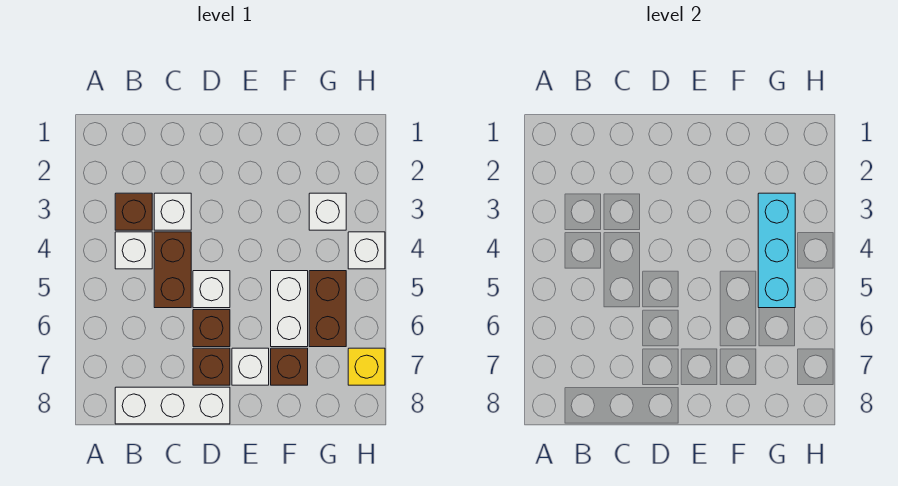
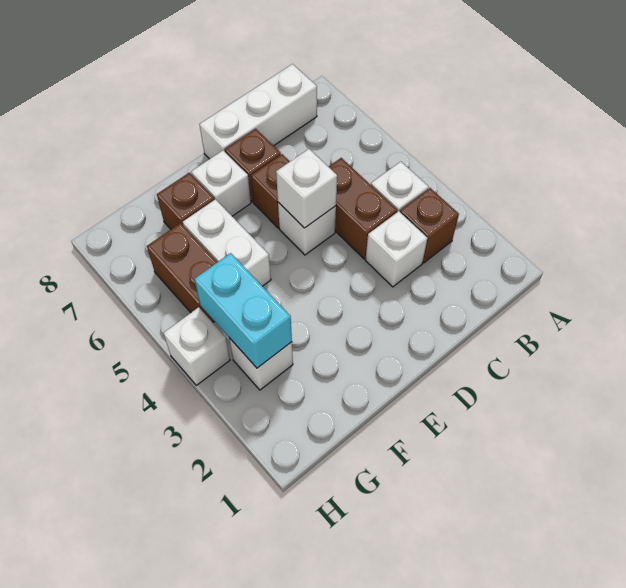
none -> white brick D5 level 2
cyan brick G3:G5 level 2 -> cyan brick G3:G4 level 2
yellow brick H7 level 1 -> none

